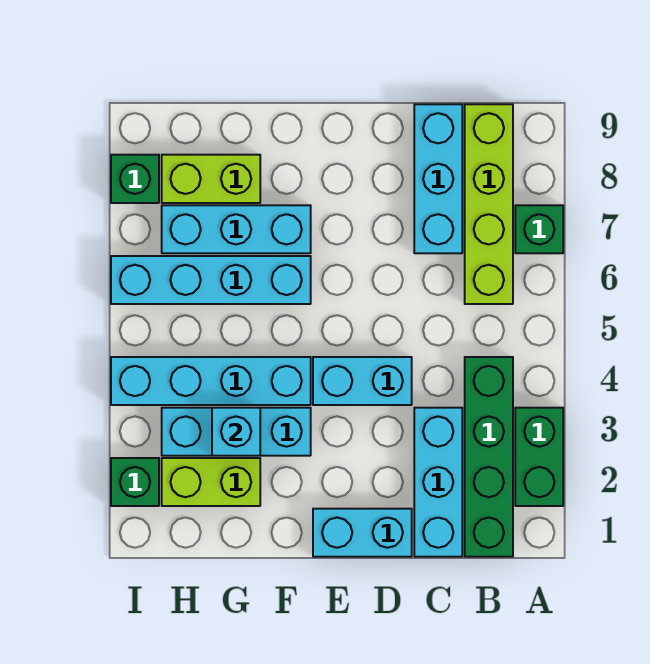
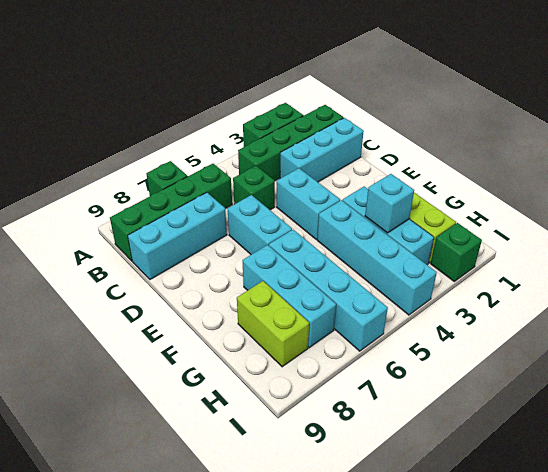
lime brick B6:B9 level 1 -> green brick B6:B9 level 1
cyan brick D1:E1 level 1 -> cyan brick D6:E6 level 1
green brick I8 level 1 -> green brick C5 level 1

